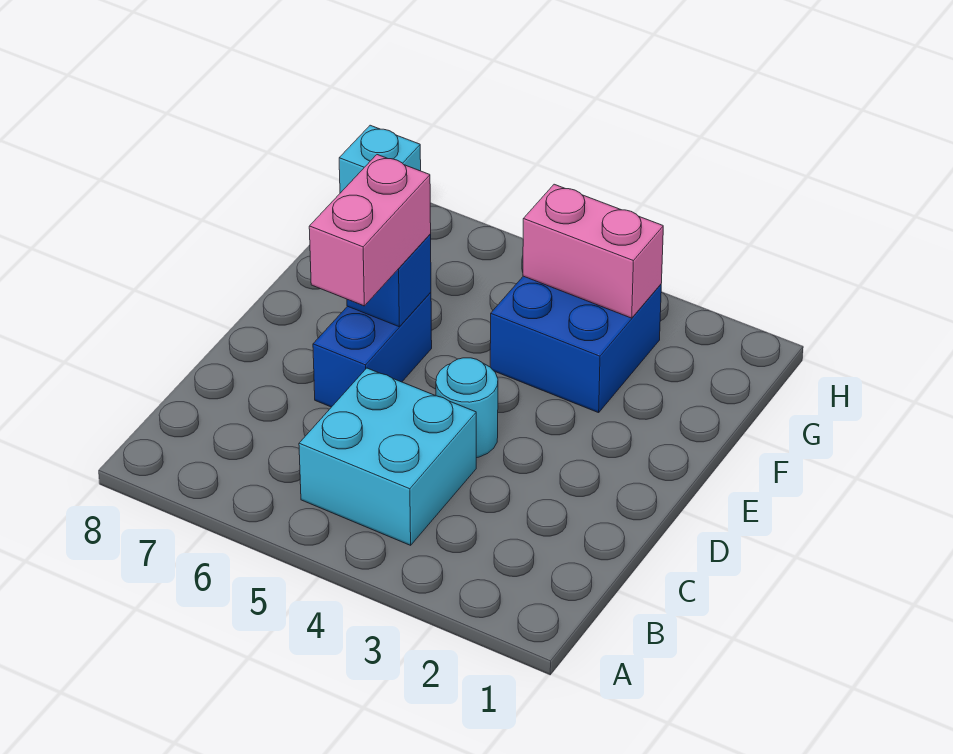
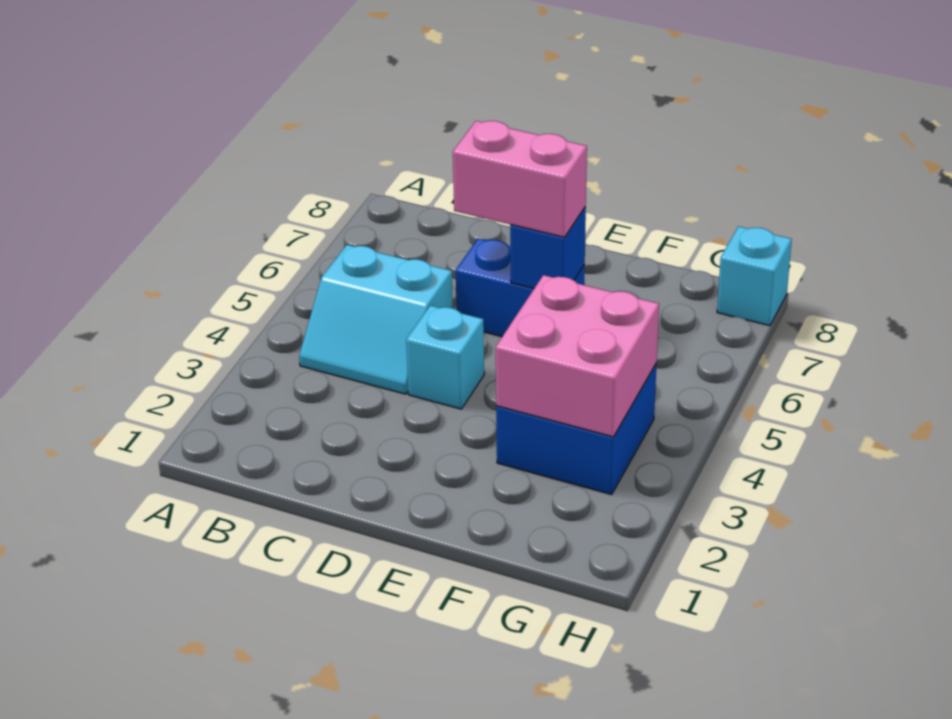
cyan brick B4:C5 level 1 -> cyan slope B4:C5 level 1 top 5
cyan round brick D4 level 1 -> cyan brick D4 level 1
pink brick G3:G4 level 2 -> pink brick F3:G4 level 2

